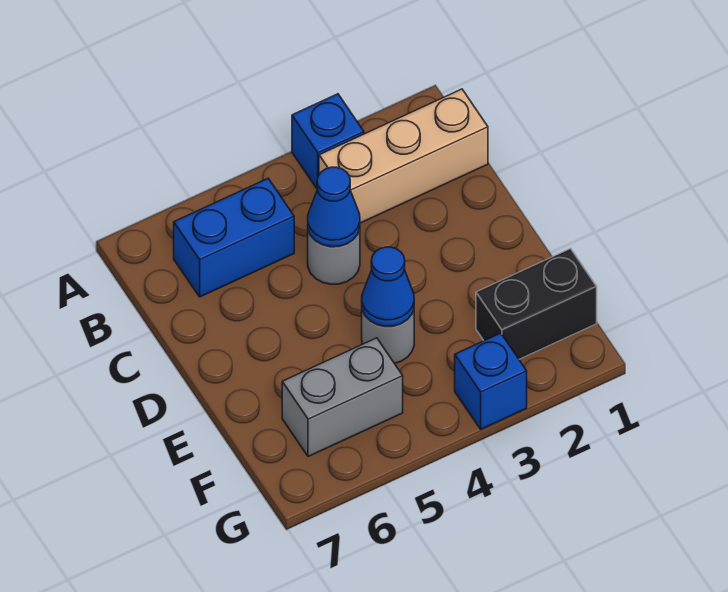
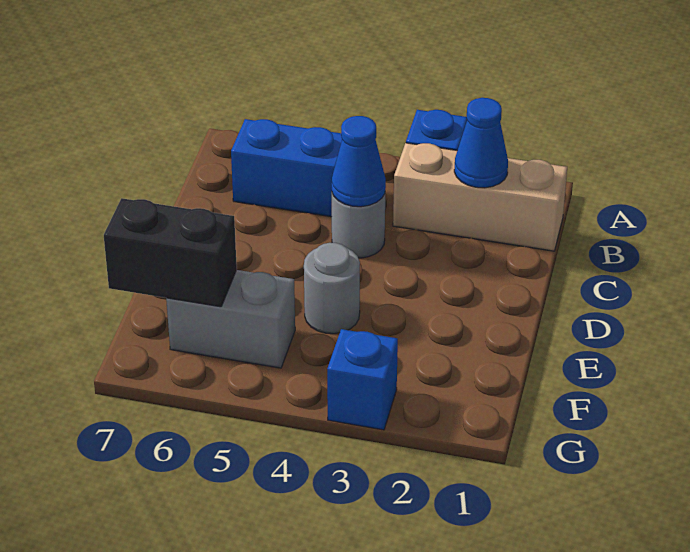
blue cone E4 level 2 -> blue cone B2 level 2
black brick F1:F2 level 1 -> black brick F6:F7 level 2

